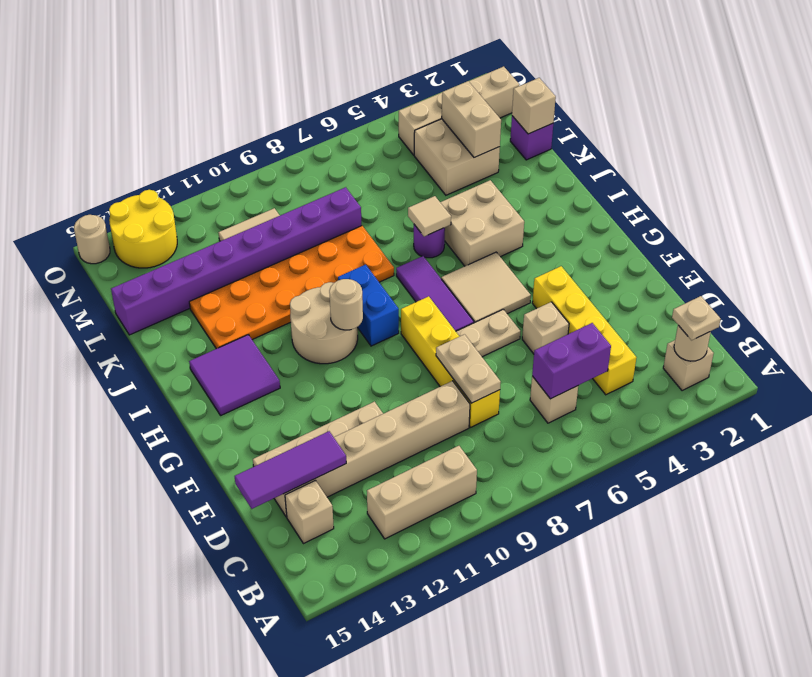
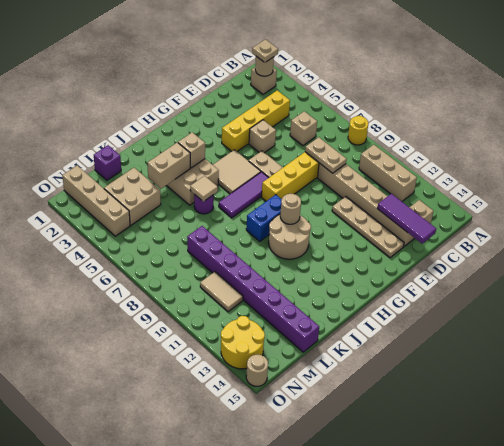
none -> yellow round brick A8 level 1
purple brick C5:C6 level 2 -> none
tan plate D8:E8 level 2 -> tan plate D8:D9 level 2
purple tile H13:I14 level 1 -> none
orange plate J8:K13 level 1 -> none
tan brick L1 level 2 -> tan brick I4 level 2
tan brick L3:M3 level 2 -> tan brick J4:K4 level 2

